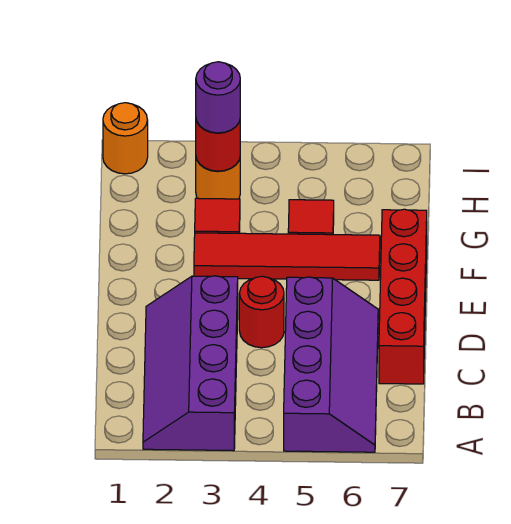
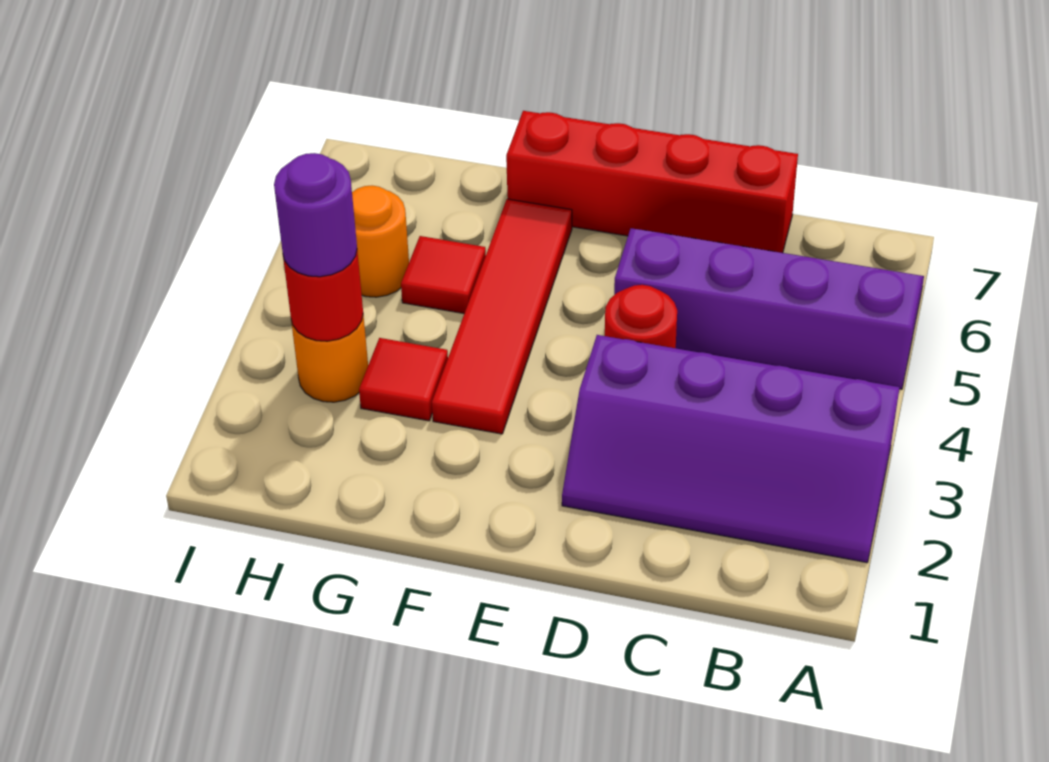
orange round brick I1 level 1 -> orange round brick H5 level 1

